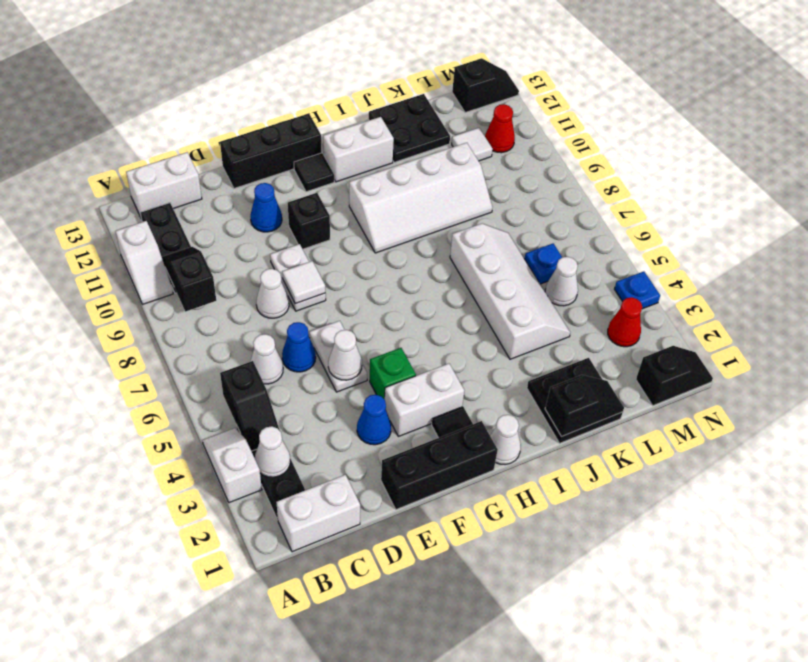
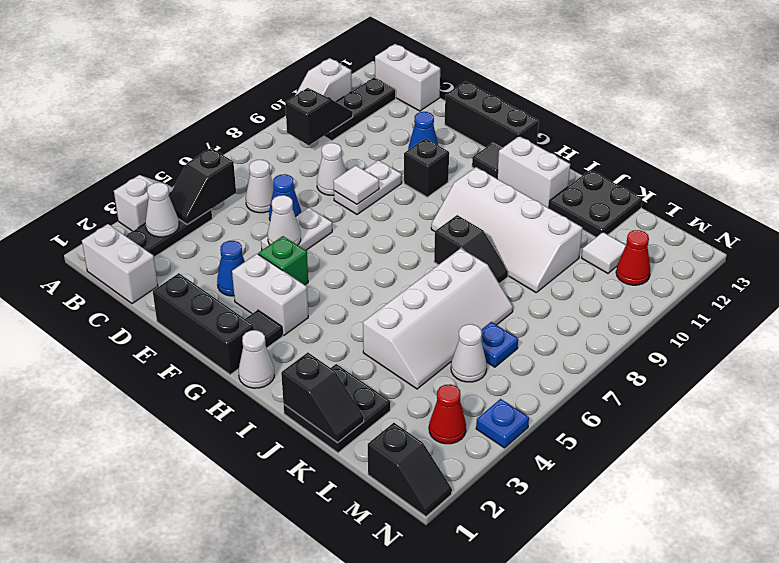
black slope M13:N13 level 1 top M -> black slope I8:J8 level 1 top I

